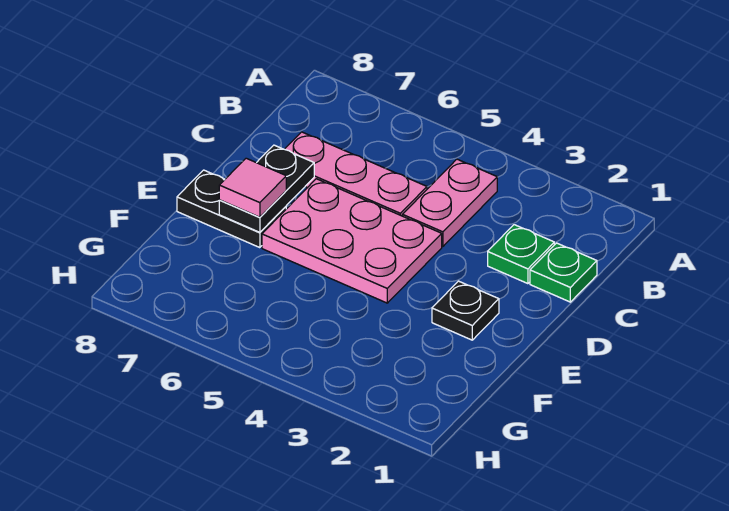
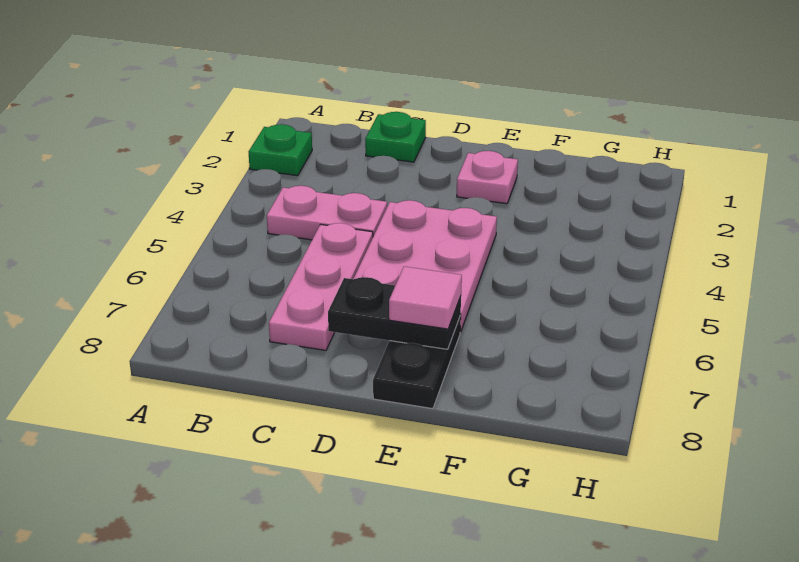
green plate C2 level 1 -> green plate A2 level 1
black plate E2 level 1 -> pink plate E2 level 1

